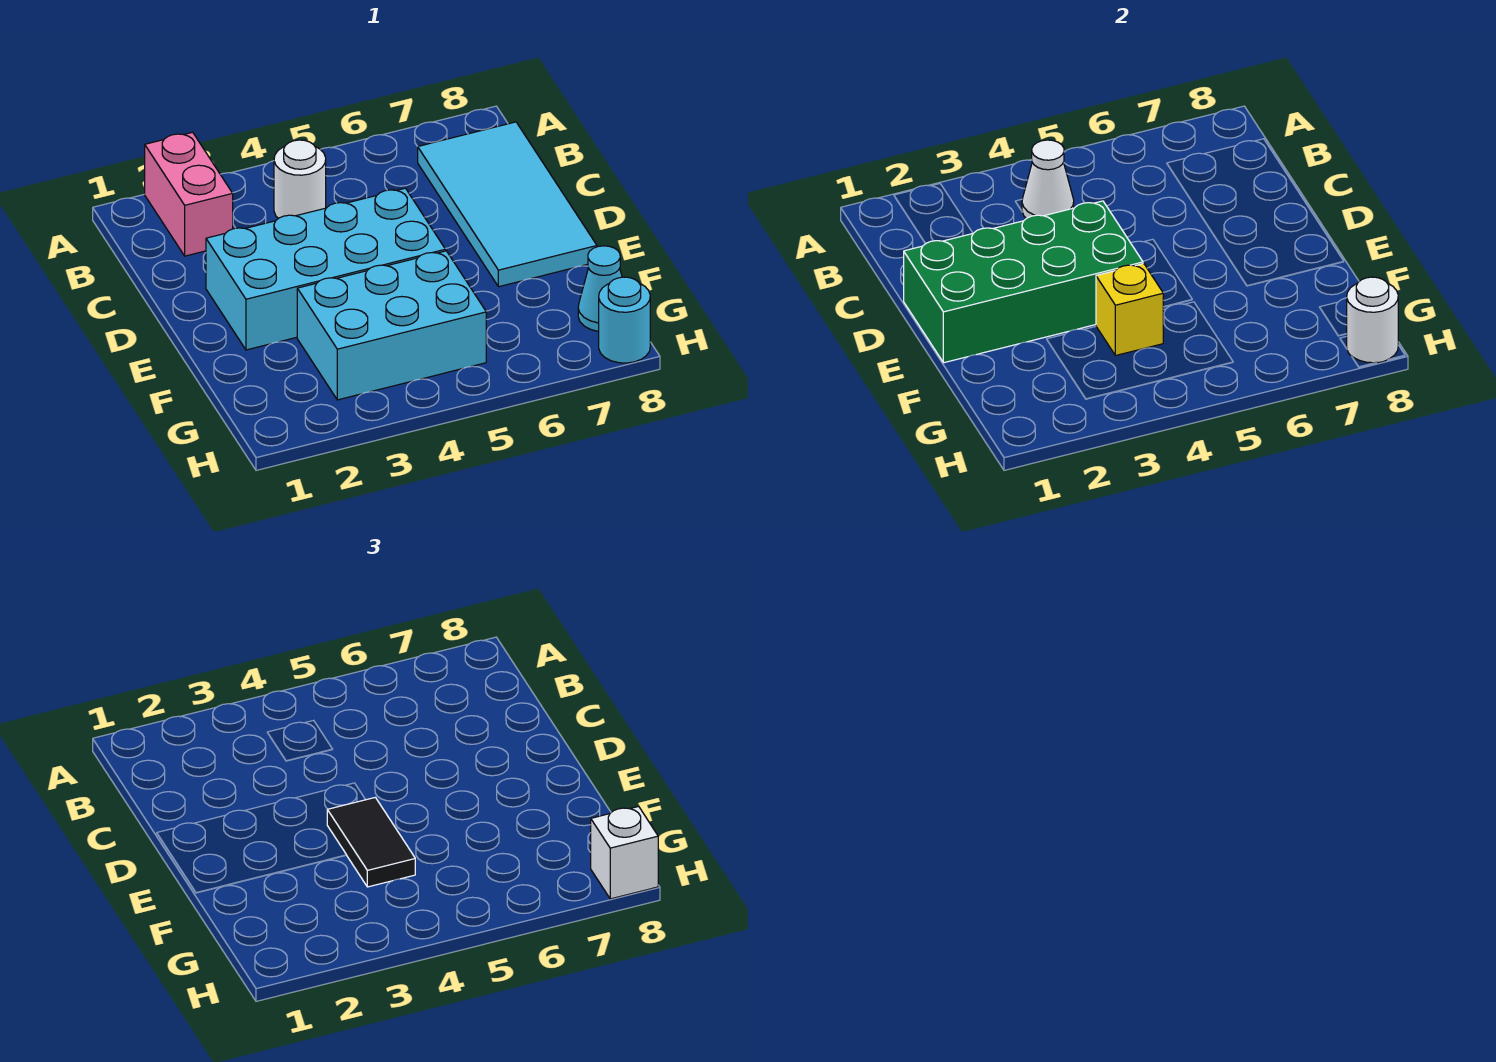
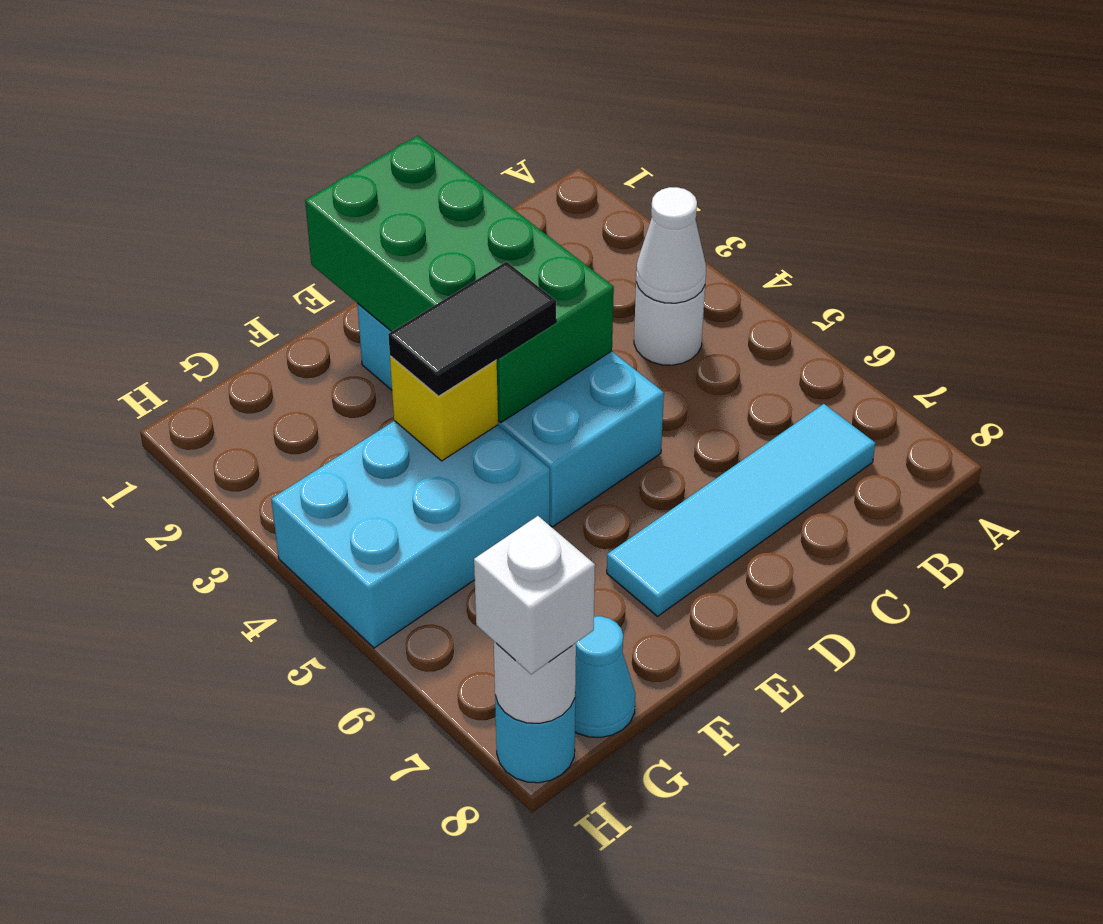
pink brick A2:B2 level 1 -> none
cyan tile B7:E8 level 1 -> cyan tile B7:E7 level 1
cyan brick F3:G5 level 1 -> cyan brick F4:H5 level 1

